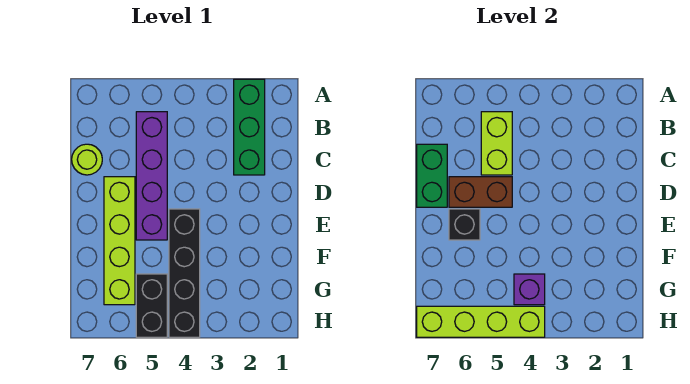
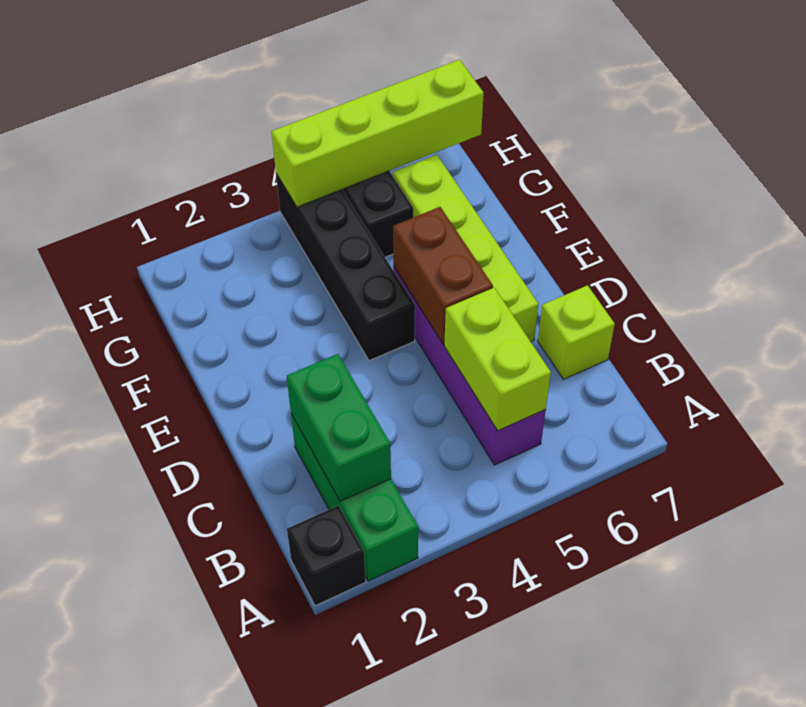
lime round brick C7 level 1 -> lime brick C7 level 1
green brick C7:D7 level 2 -> green brick B2:C2 level 2
brown brick D5:D6 level 2 -> brown brick D5:E5 level 2
black brick E6 level 2 -> black brick A1 level 1
purple brick G4 level 2 -> none

